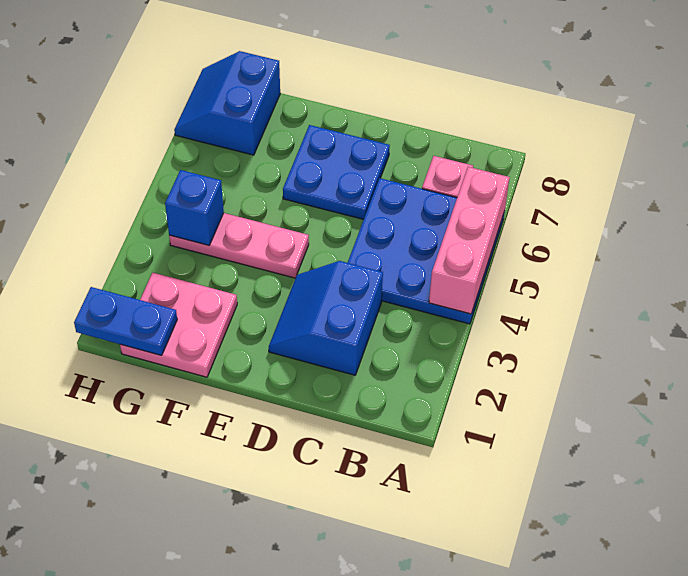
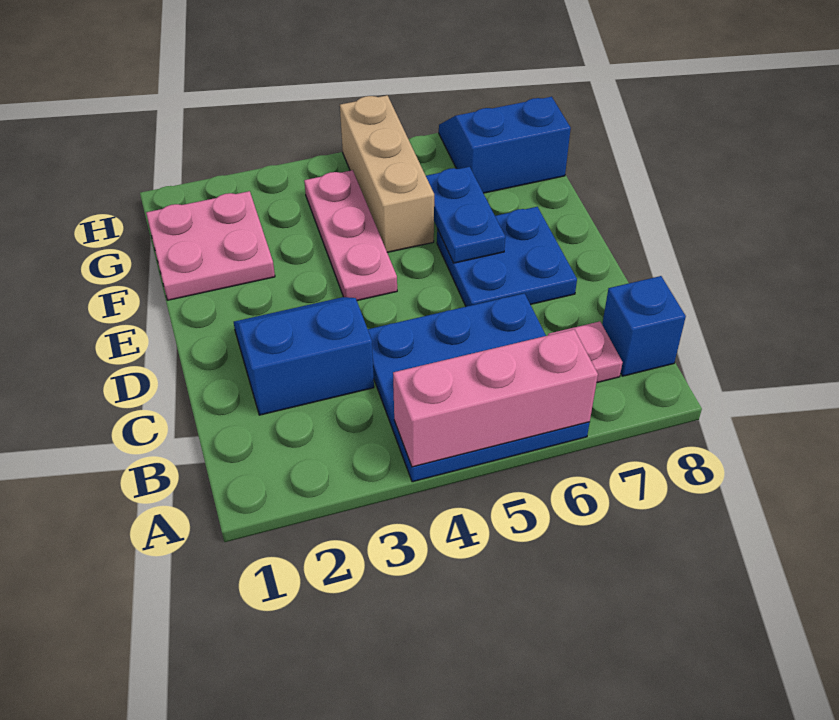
none -> tan brick F5:H5 level 1
blue plate G1:H1 level 2 -> blue plate E6:F6 level 2
blue brick G4 level 2 -> blue brick B8 level 1

